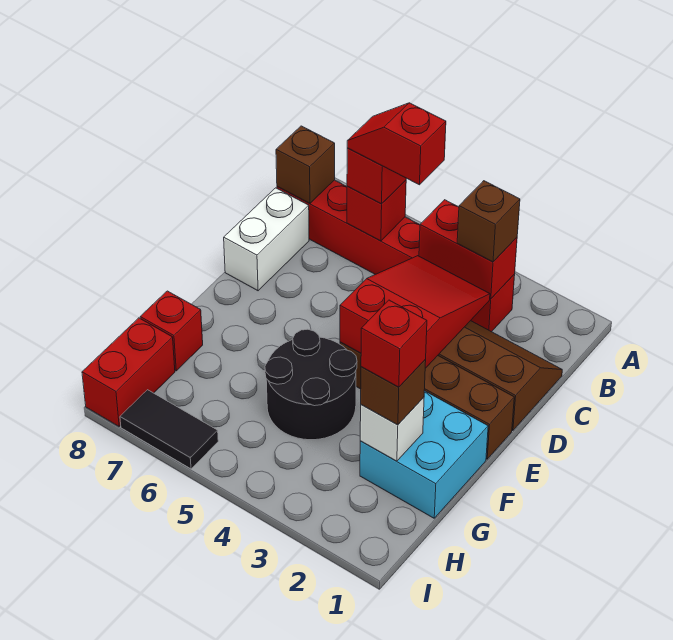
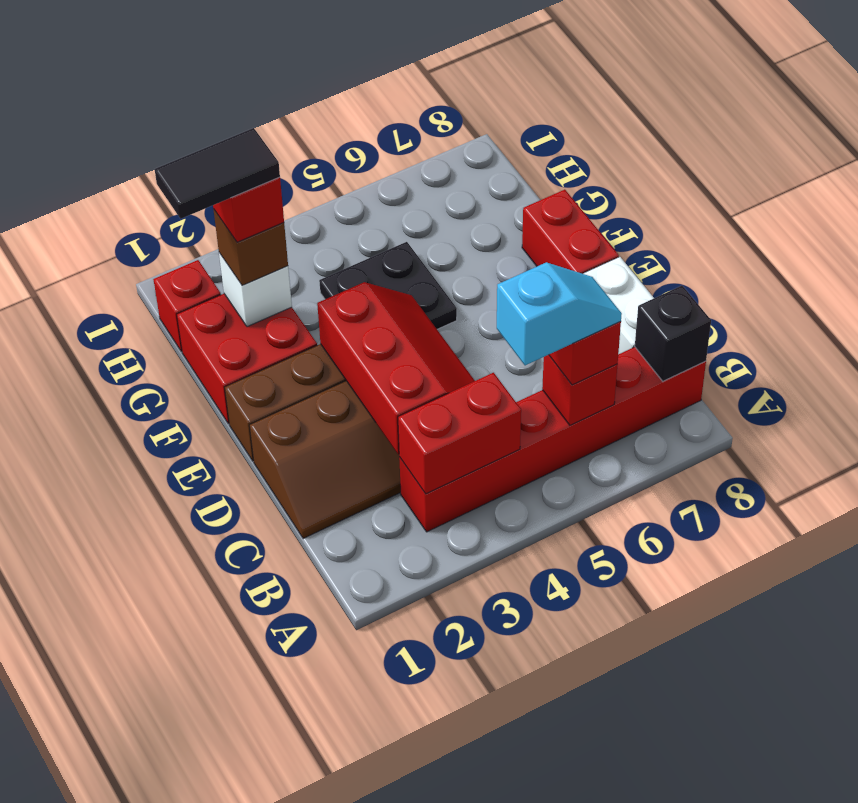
brown brick B3 level 3 -> none
red slope B5:B6 level 4 top 5 -> cyan slope B5:B6 level 4 top 5
brown brick B8 level 2 -> black brick B8 level 2
red slope C3:E4 level 2 top E -> red slope C3:E4 level 2 top 3
cyan brick F1:G2 level 1 -> red brick F1:G2 level 1
black round brick F4:G5 level 1 -> black plate F4:G5 level 1
red brick G8 level 1 -> red brick H1 level 1
red brick H8:I8 level 1 -> red brick E8:F8 level 1
black tile I6:I7 level 1 -> black tile G1:G2 level 5

